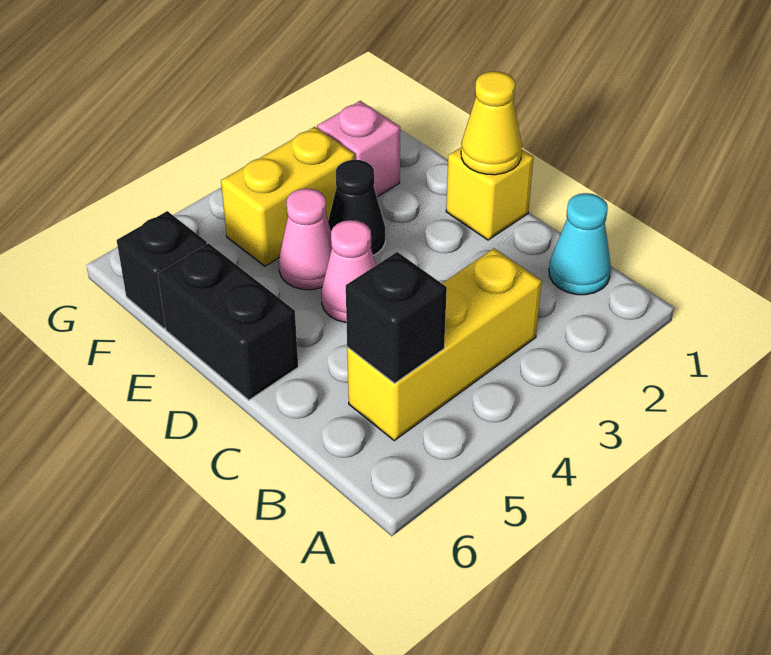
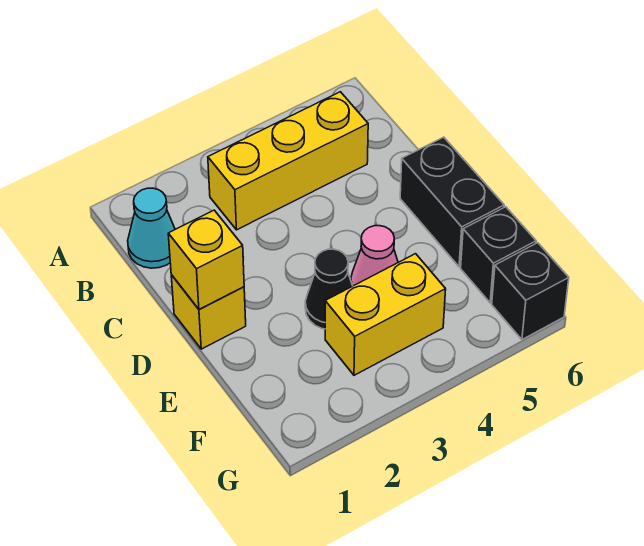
black brick B5 level 2 -> black brick G6 level 1
yellow cone D1 level 2 -> yellow brick D1 level 2
pink cone D4 level 1 -> none
pink brick F2 level 1 -> none

